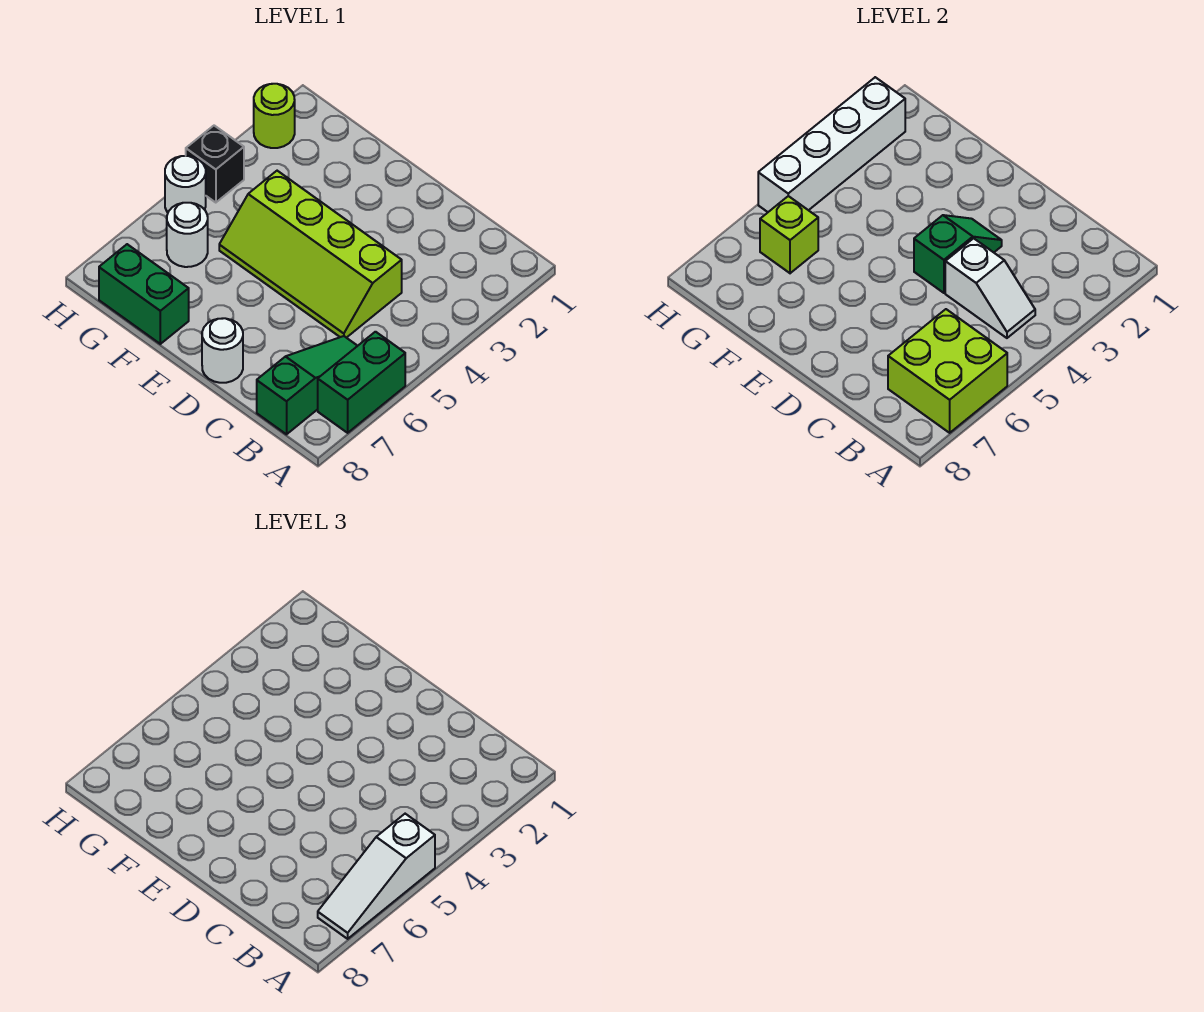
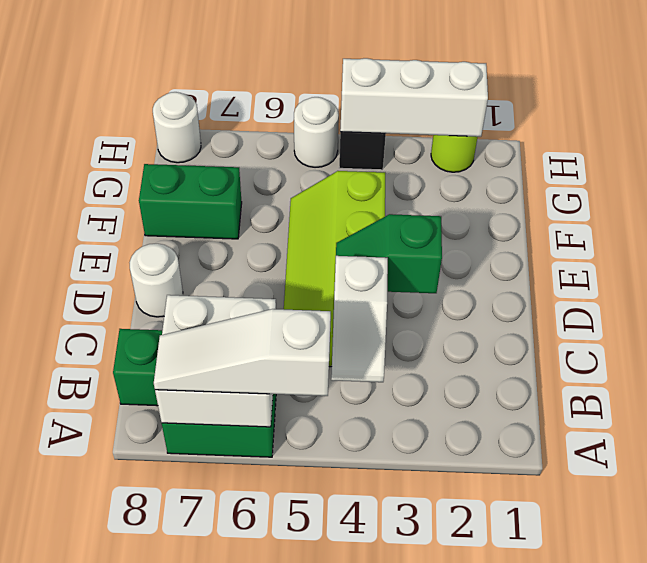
lime brick A6:B7 level 2 -> white brick A6:B7 level 2
green slope D3:D4 level 2 top 4 -> green slope D3:D4 level 2 top 3
green brick F8:G8 level 1 -> green brick F7:F8 level 1
white round brick G6 level 1 -> white round brick H8 level 1
lime brick G6 level 2 -> none
white brick H2:H5 level 2 -> white brick H2:H4 level 2

